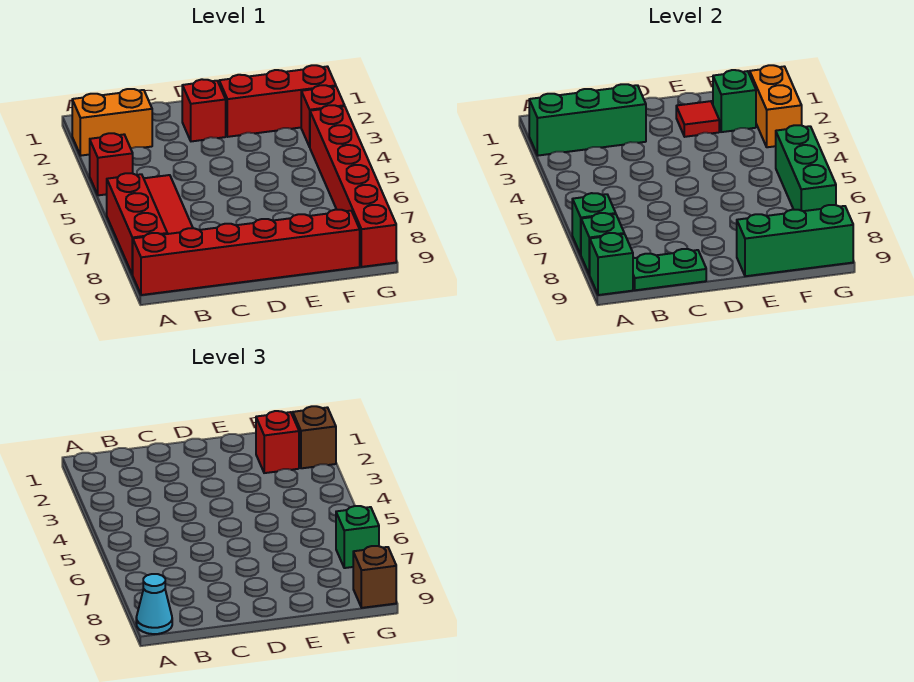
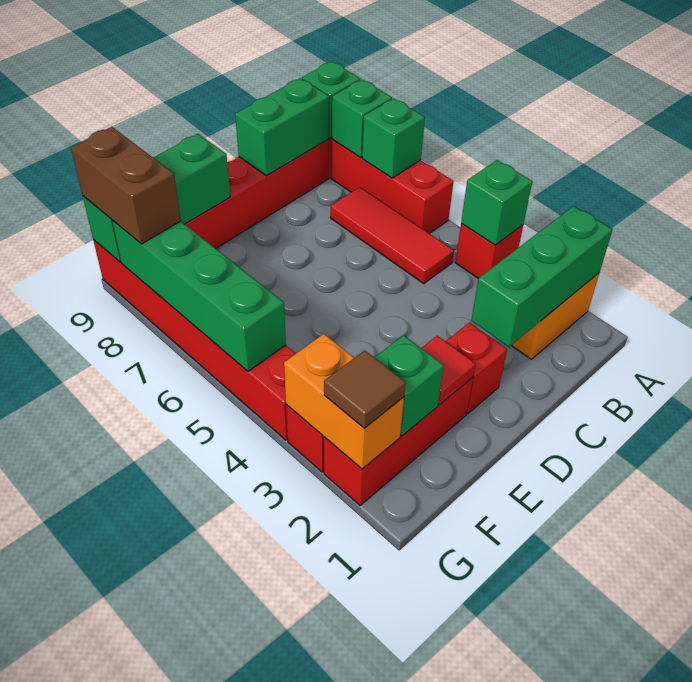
cyan cone A9 level 3 -> none
green plate B9:C9 level 2 -> green brick B9:C9 level 2
red brick F2 level 3 -> none
brown brick G2 level 3 -> brown tile G2 level 3
green brick G5:G7 level 2 -> green brick G5:G8 level 2
green brick G7 level 3 -> green brick A4 level 2
brown brick G9 level 3 -> brown brick G8:G9 level 3

